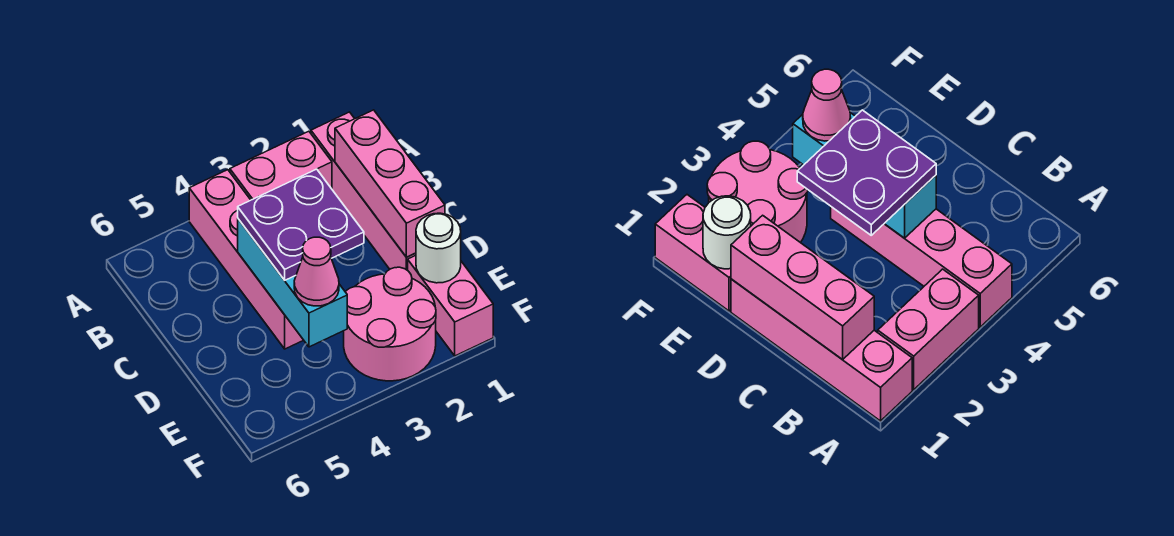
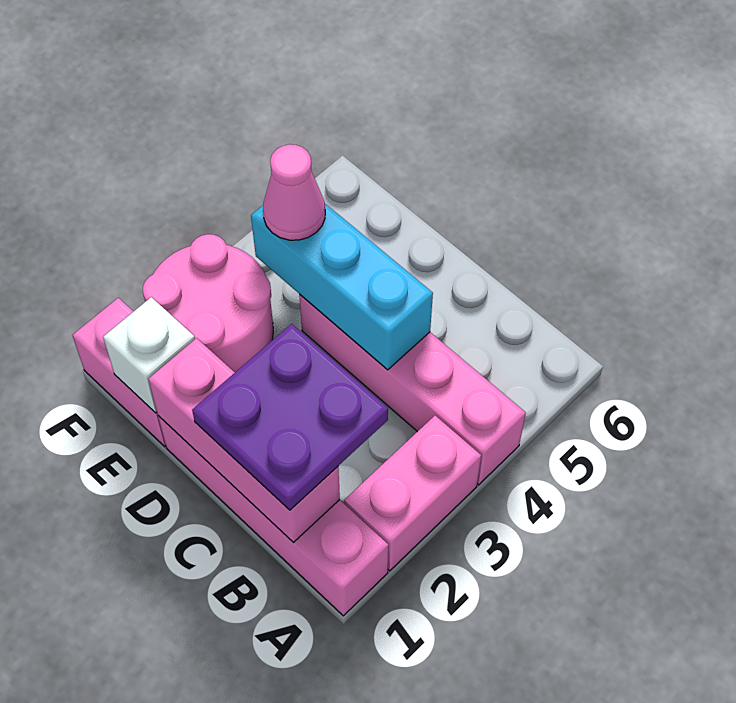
purple plate C3:D4 level 3 -> purple plate B1:C2 level 3
white round brick E1 level 2 -> white brick E1 level 2

